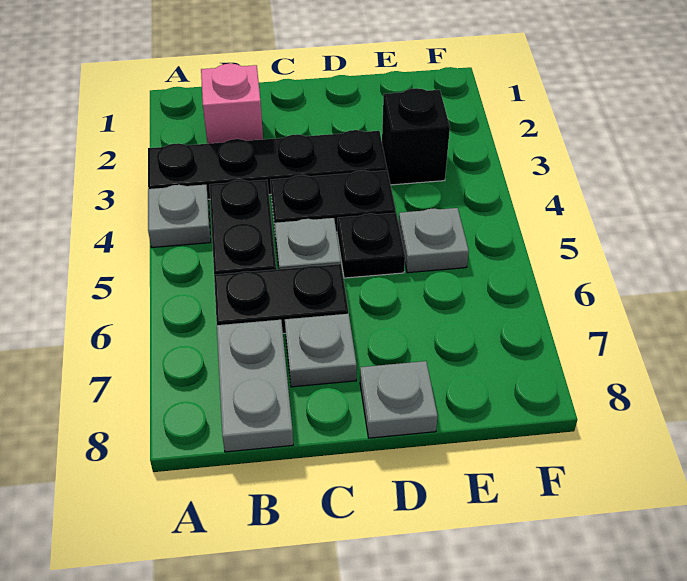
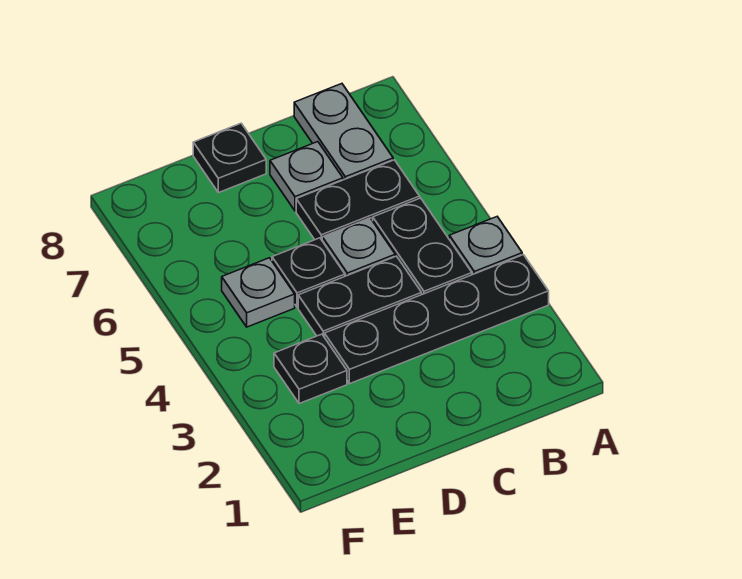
pink brick B2 level 1 -> none
grey plate D8 level 1 -> black plate D8 level 1
black brick E3 level 1 -> black plate E3 level 1

